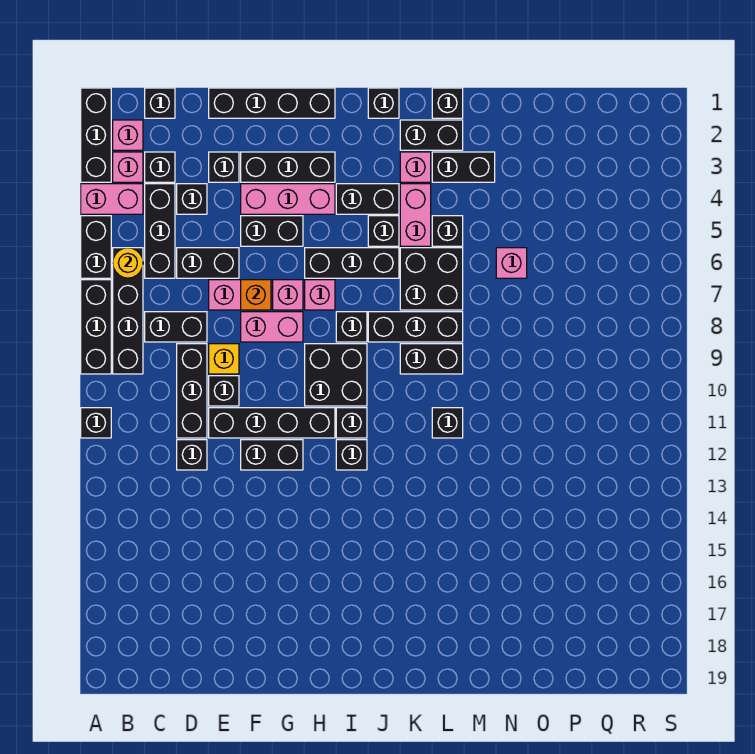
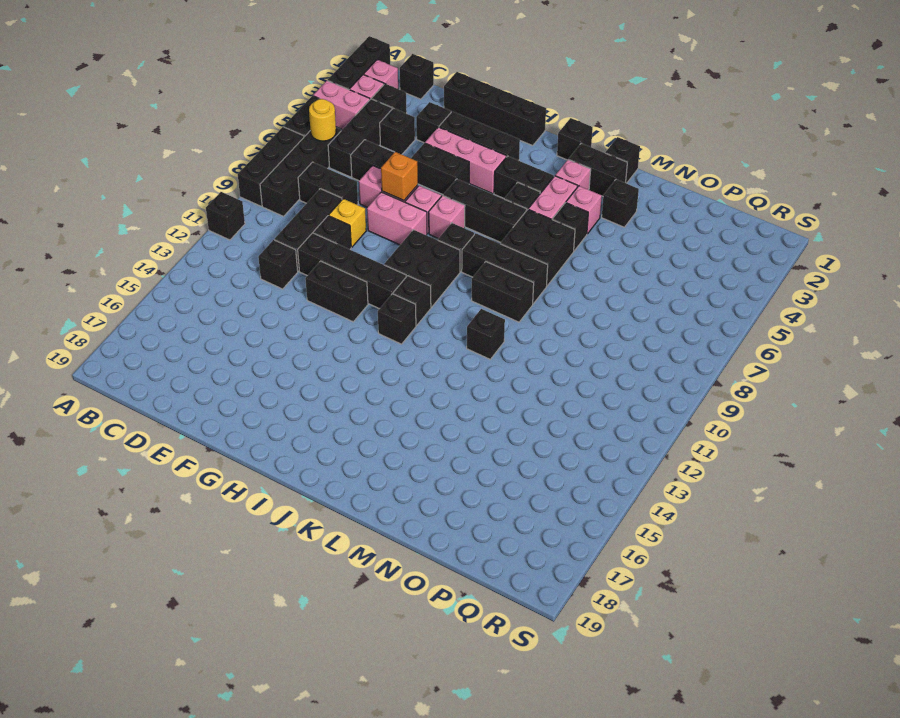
black brick L3:M3 level 1 -> black brick M3 level 1
pink brick N6 level 1 -> pink brick L4 level 1

